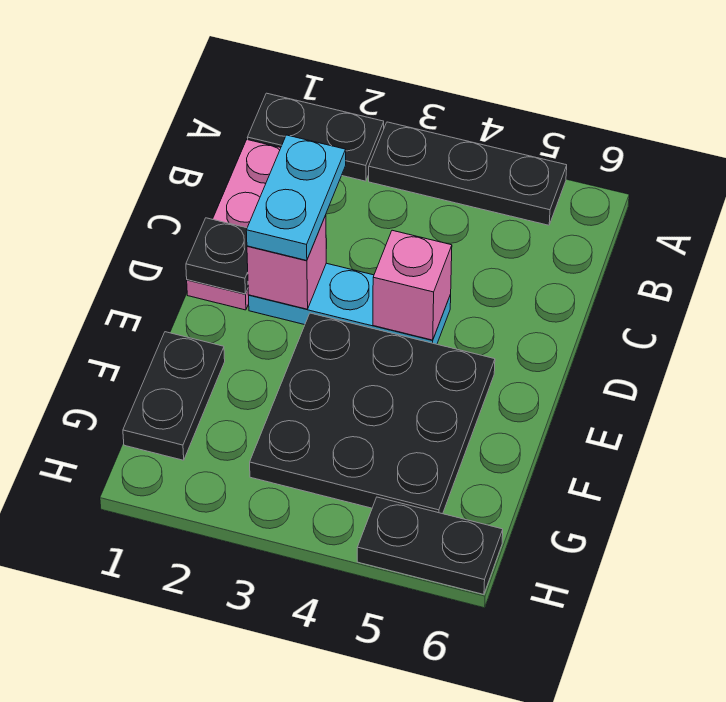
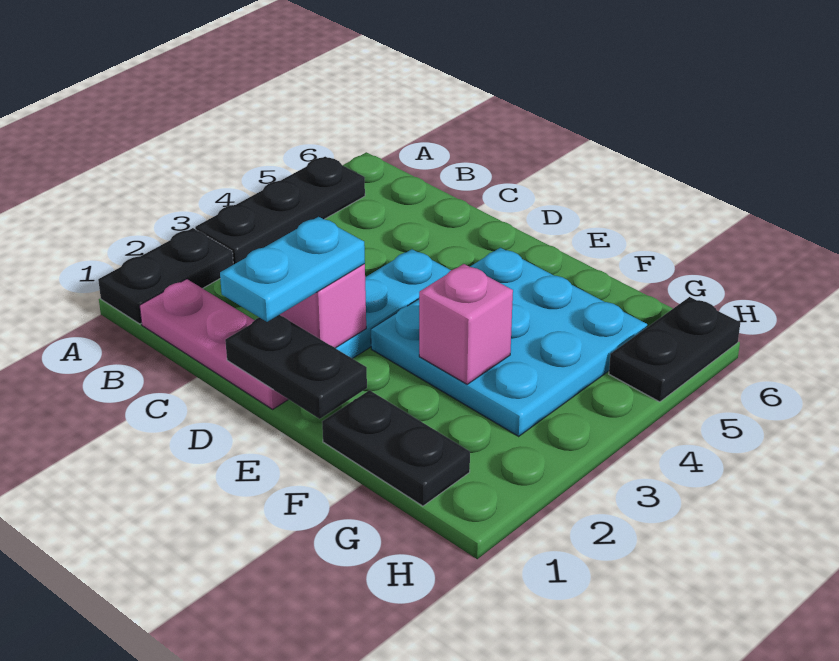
cyan plate C2:D2 level 3 -> cyan plate D1:D2 level 3
black plate D1 level 2 -> black plate D1:E1 level 2
pink brick D4 level 2 -> pink brick F3 level 2
black plate E3:G5 level 1 -> cyan plate E3:G5 level 1

